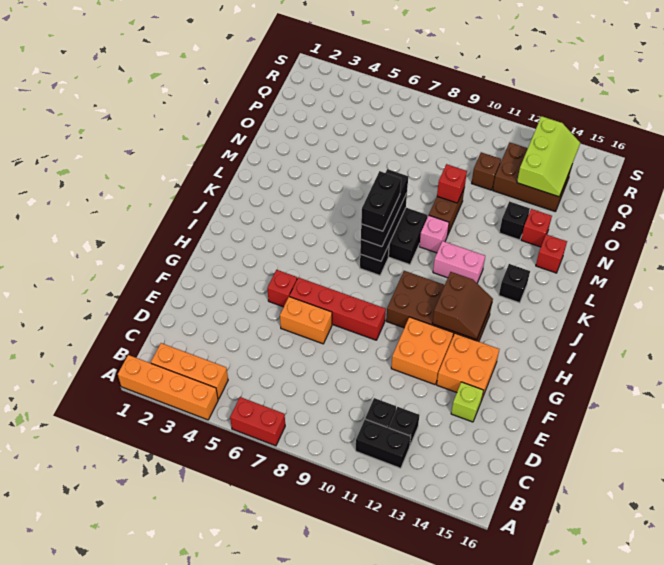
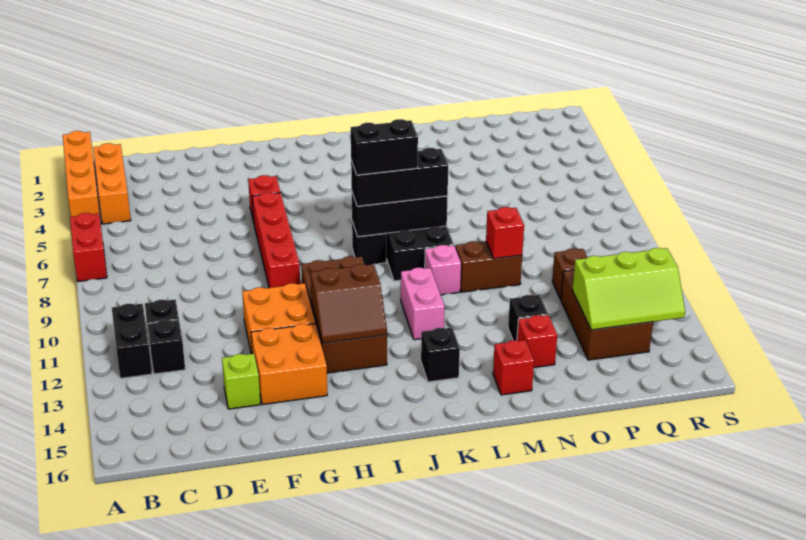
orange brick F6:F7 level 1 -> none

